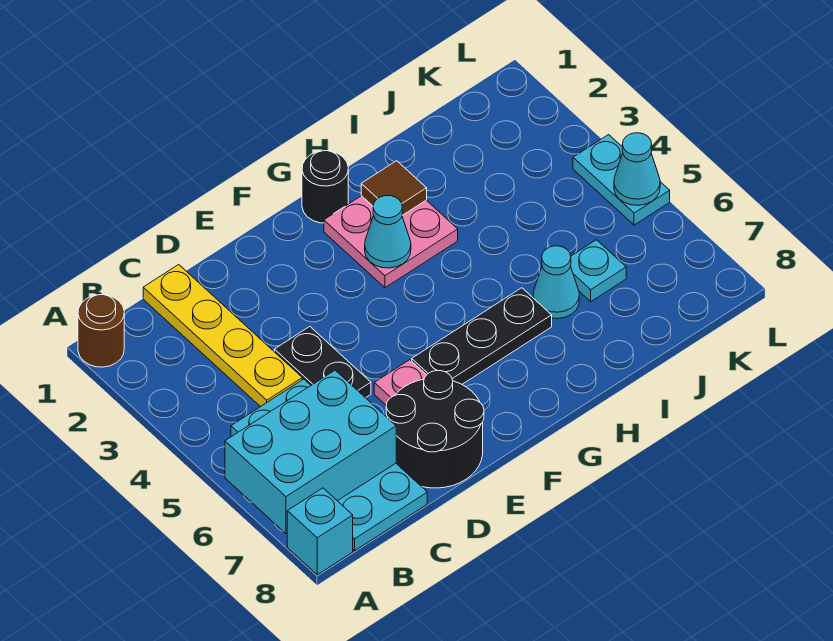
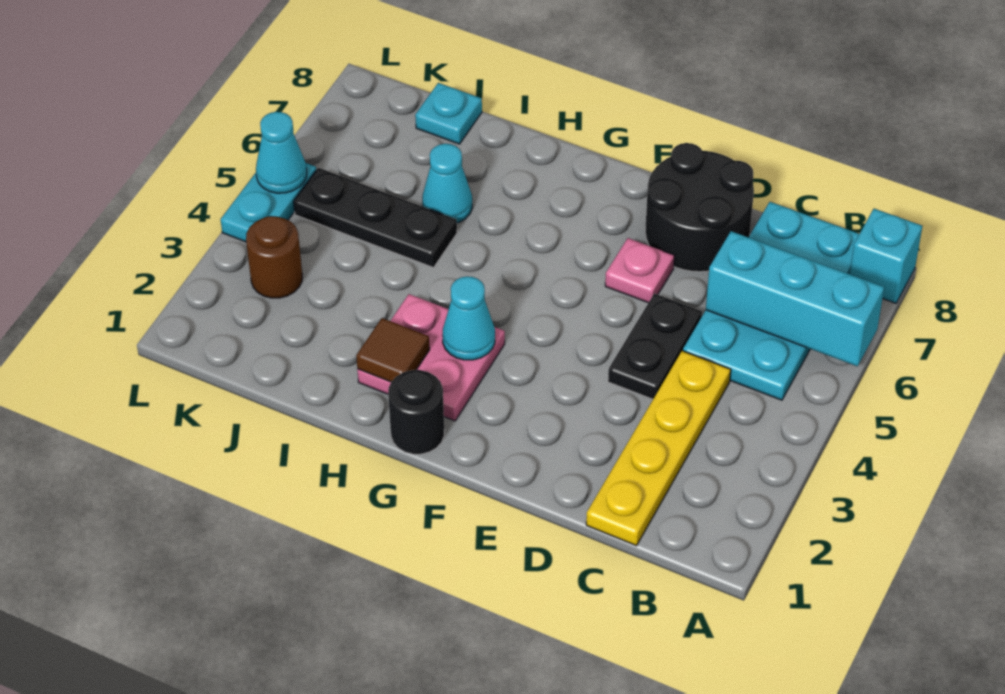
brown round brick A1 level 1 -> brown round brick K3 level 1
cyan brick A6:C7 level 2 -> cyan brick A6:C6 level 2
black plate F6:H6 level 1 -> black plate I5:K5 level 1
cyan plate J6 level 1 -> cyan plate J8 level 1

